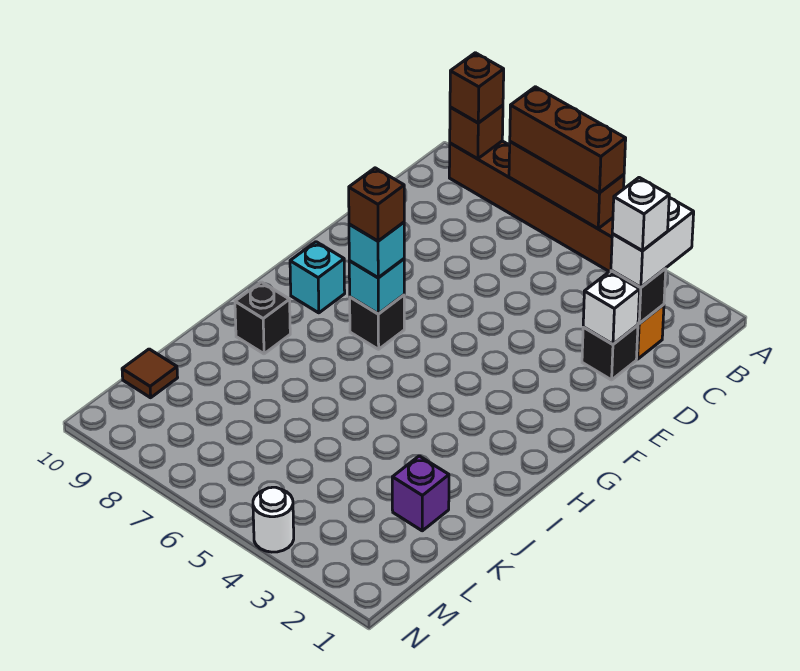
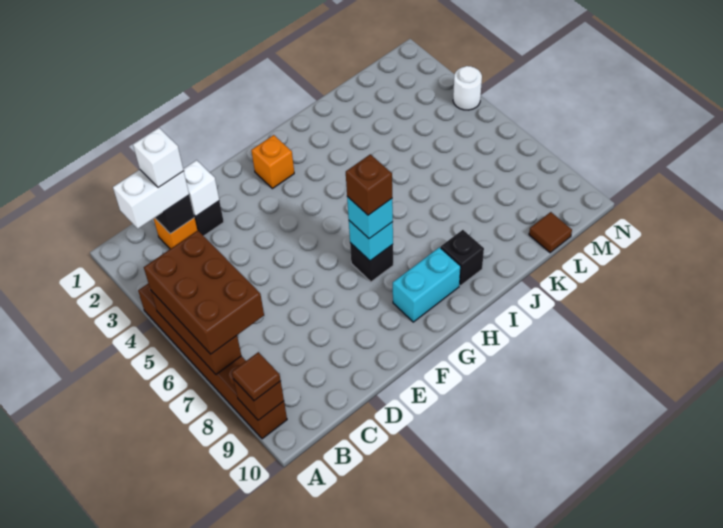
brown brick A5:A7 level 3 -> brown brick A5:B7 level 3
brown brick A9 level 3 -> brown tile A9 level 3
none -> orange brick G2 level 1
cyan brick G9 level 1 -> cyan brick G9:H9 level 1
purple brick K2 level 1 -> none

